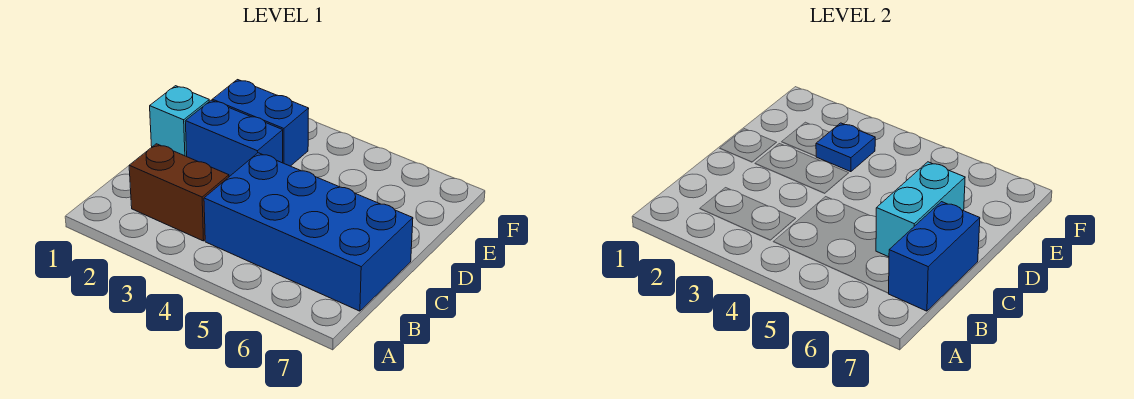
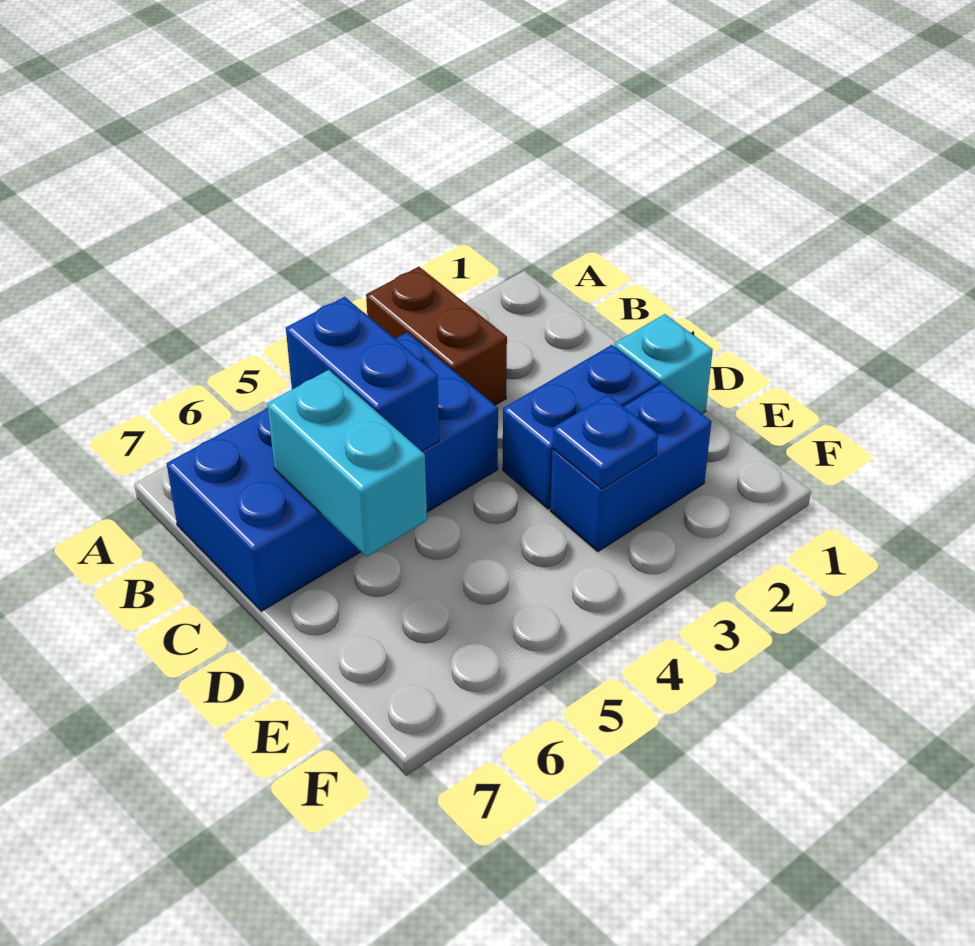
brown brick B2:B3 level 1 -> brown brick A3:B3 level 1
blue brick B7:C7 level 2 -> blue brick B5:C5 level 2

